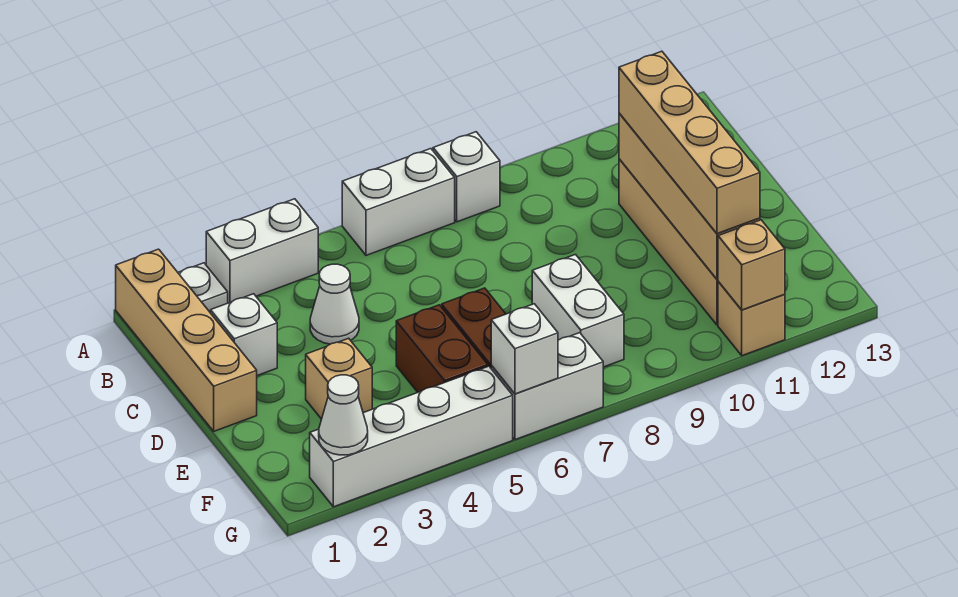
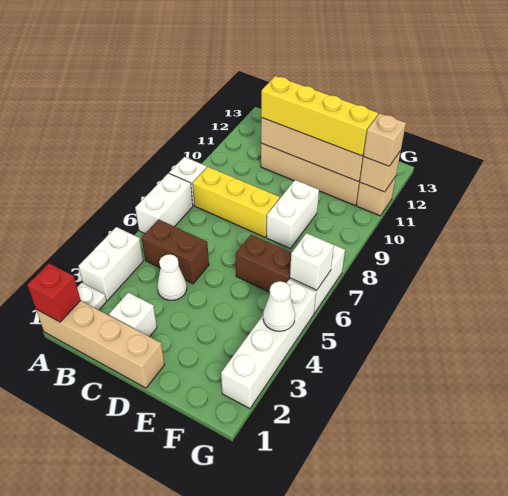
none -> red brick A1 level 2
none -> yellow brick B8:D8 level 1
tan brick C11:F11 level 3 -> yellow brick C11:F11 level 3
tan brick E3 level 1 -> tan brick G11 level 3
brown brick E5:F5 level 1 -> brown brick B5:C5 level 1
white brick E8:F8 level 1 -> white brick E8:E9 level 1
white cone G2 level 2 -> white cone G4 level 2

